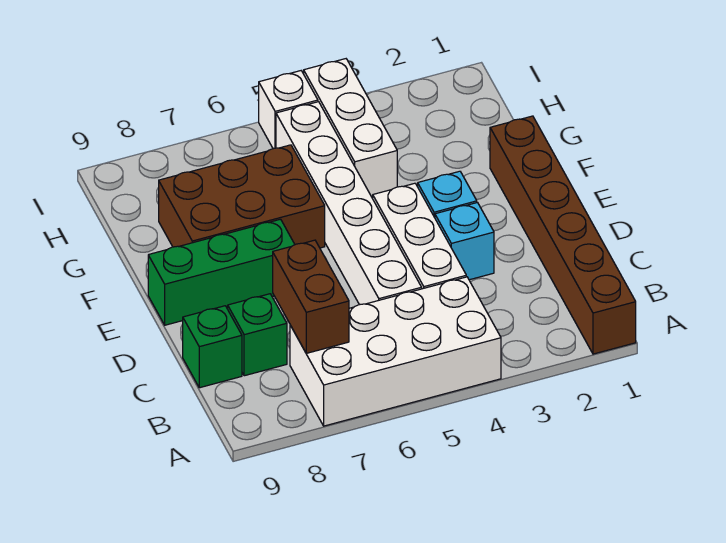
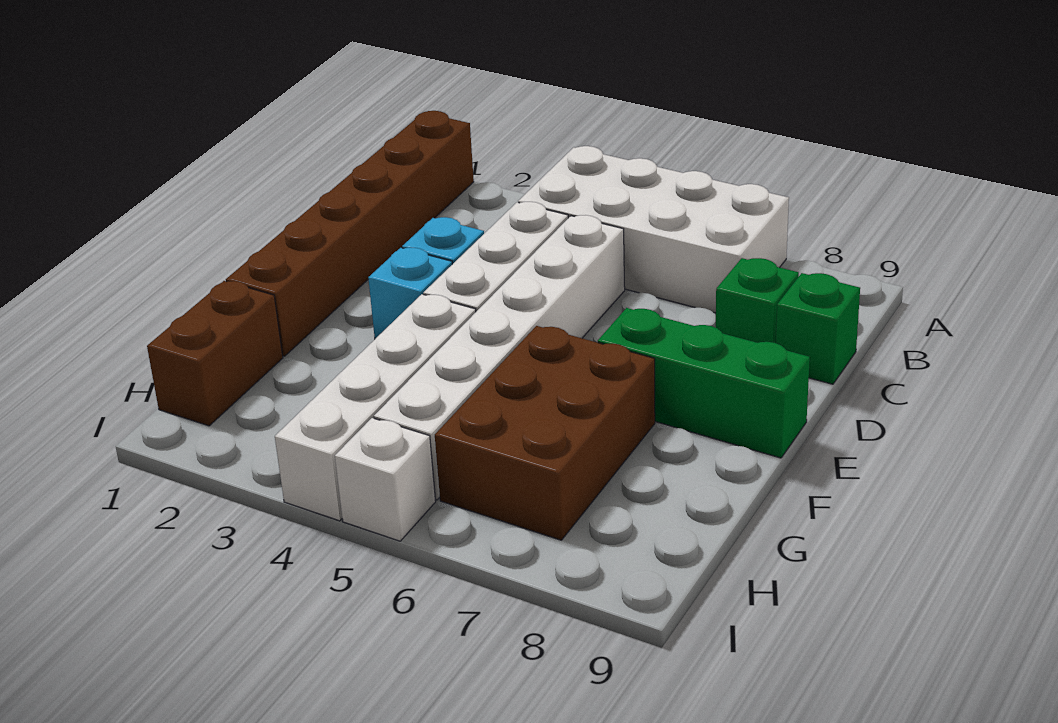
brown brick B7:C7 level 2 -> brown brick G1:H1 level 1
brown brick F6:G8 level 1 -> brown brick F6:H7 level 1
white brick G4:I4 level 1 -> white brick F4:I4 level 1

